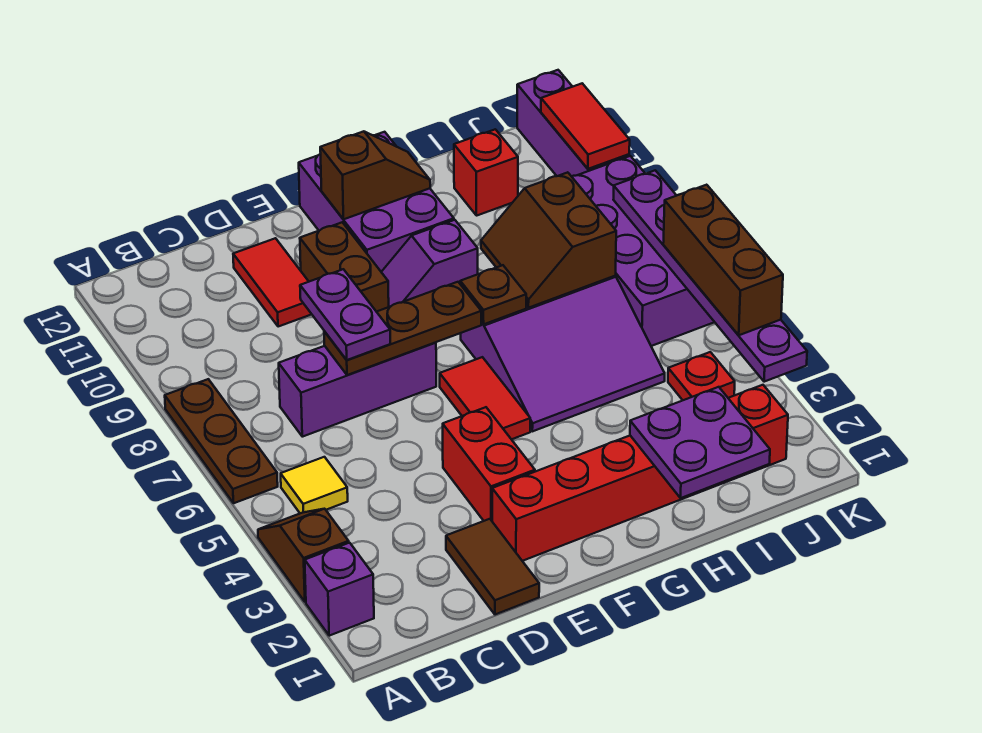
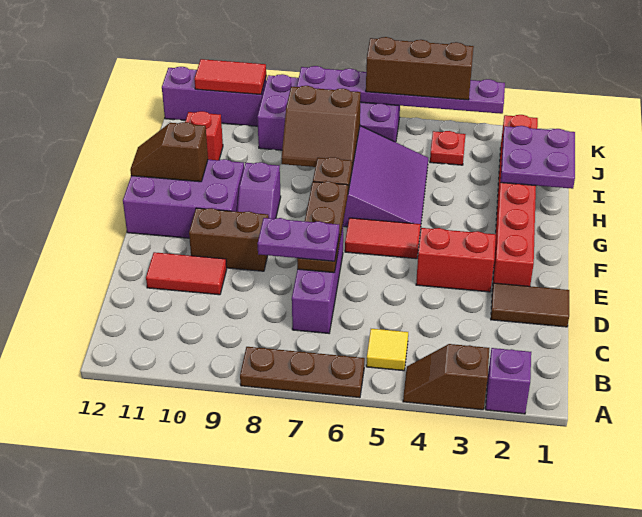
brown slope F11:G11 level 2 top F -> brown slope G11:G12 level 2 top 11

